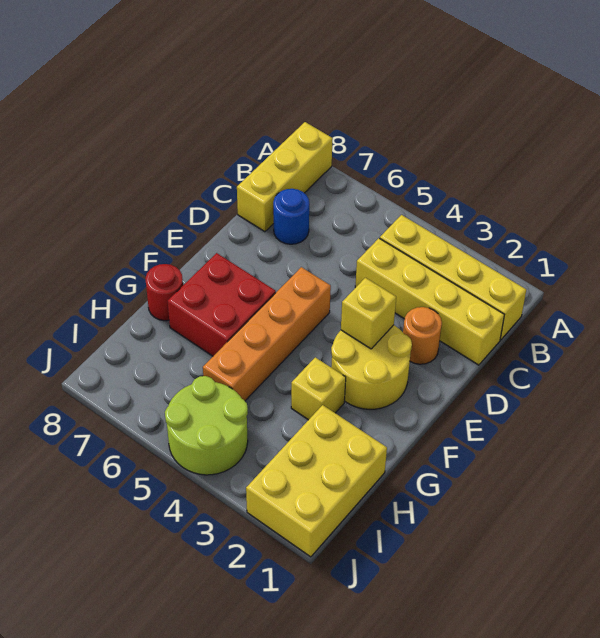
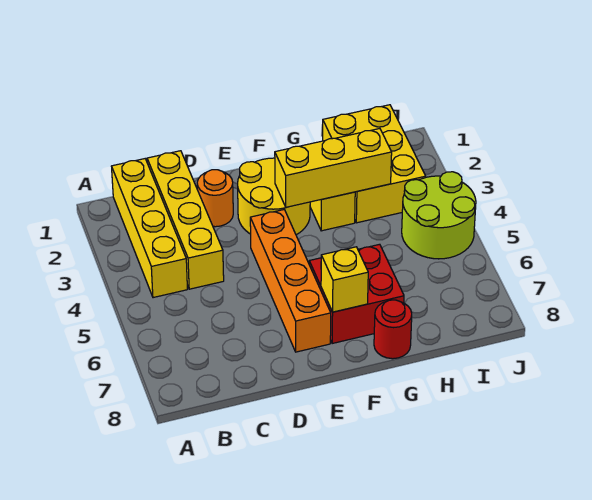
yellow brick A8:C8 level 1 -> yellow brick F3:H3 level 2
blue round brick C7 level 1 -> none
yellow brick E3 level 2 -> yellow brick F7 level 2
orange brick E5:H5 level 1 -> orange brick E4:E7 level 1
yellow brick H1:J2 level 1 -> yellow brick H1:I3 level 1

